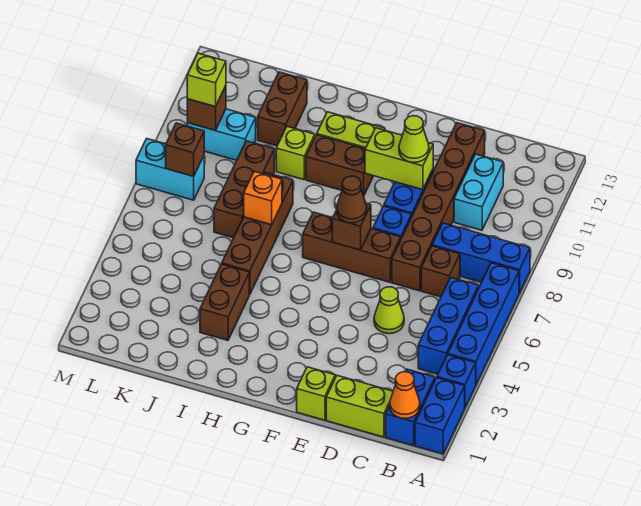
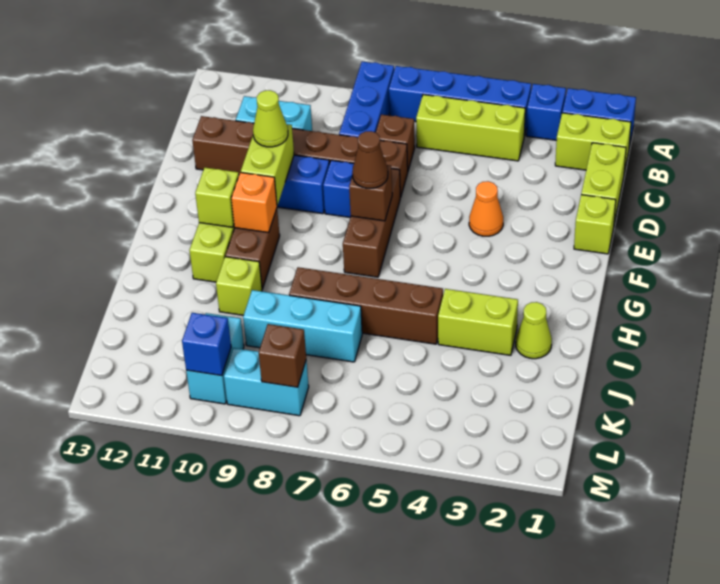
blue brick B1:B2 level 1 -> lime brick B1:B2 level 1
orange cone B1 level 2 -> orange cone E4 level 1
blue brick B4:B6 level 1 -> lime brick B4:B6 level 1
lime cone D5 level 1 -> lime cone I2 level 1
brown brick I3:I4 level 1 -> lime brick I3:I4 level 1
orange brick I7 level 2 -> orange brick G10 level 2
brown brick J7:J9 level 1 -> cyan brick J7:J9 level 1
brown brick J11:J12 level 1 -> none
cyan brick L8:M8 level 1 -> cyan brick L8:L9 level 1
brown brick L10 level 2 -> blue brick L10 level 2
lime brick L10 level 3 -> lime brick G11 level 2

